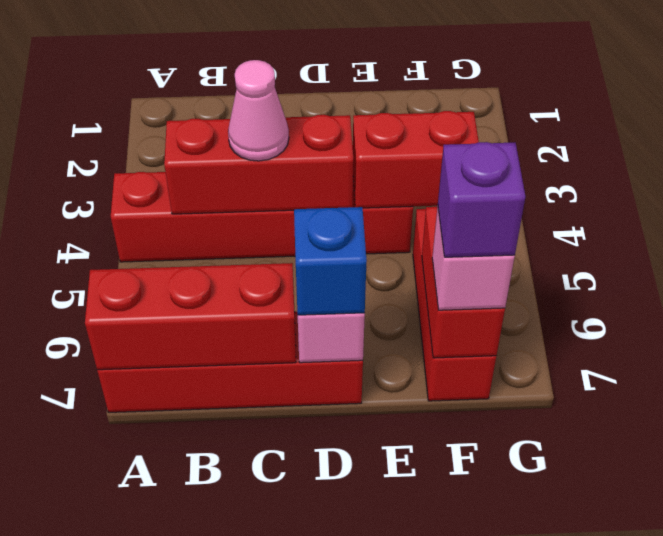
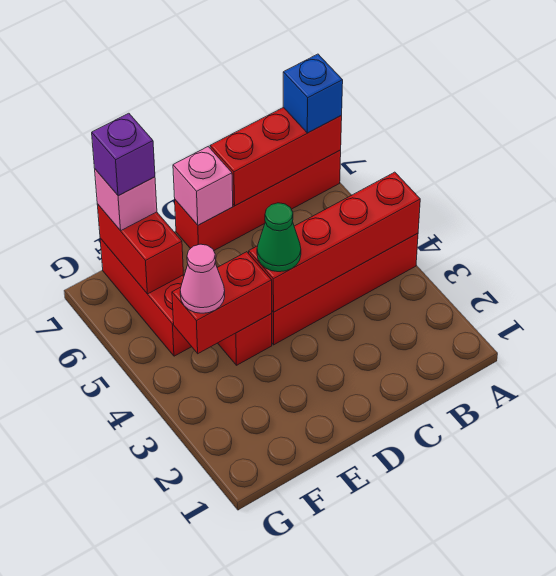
red brick B4:D4 level 2 -> red brick A4:D4 level 2
pink cone C4 level 3 -> pink cone F4 level 3
none -> green cone D4 level 3
blue brick D7 level 3 -> blue brick A7 level 3

